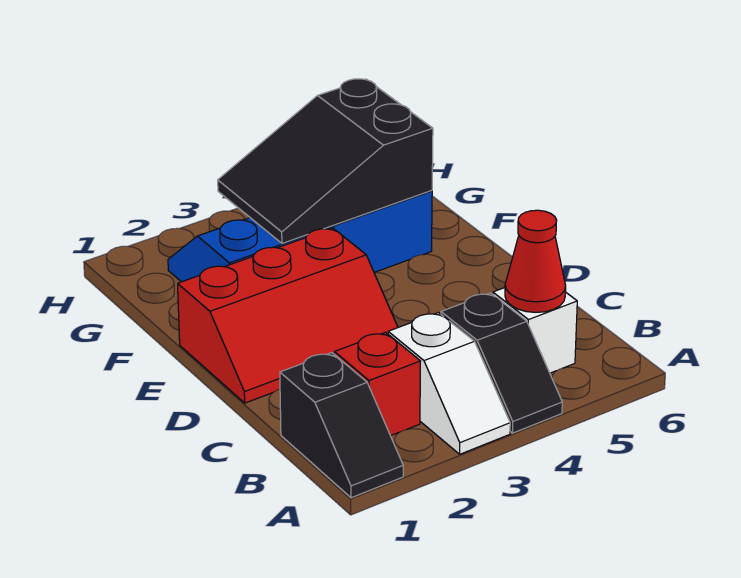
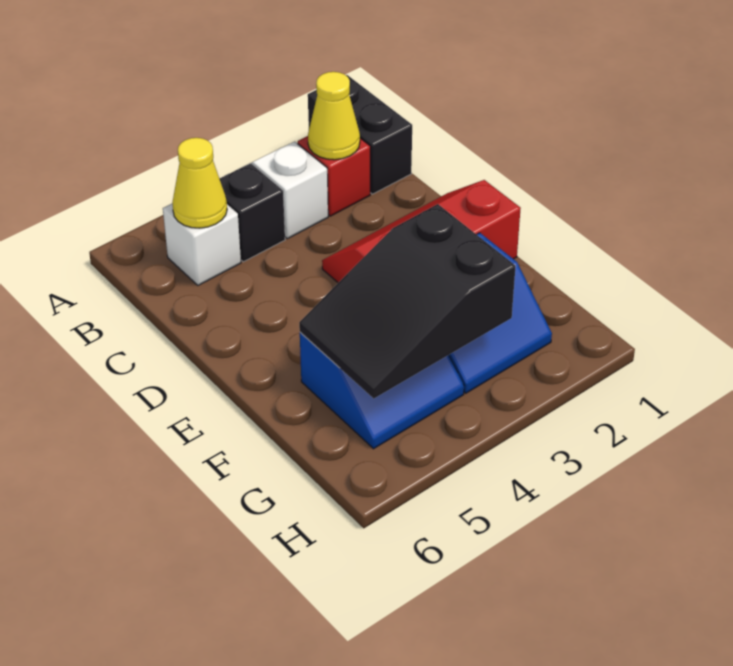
black slope A1:B1 level 1 top B -> black brick A1:B1 level 1
none -> yellow cone B2 level 2
red cone B5 level 2 -> yellow cone B5 level 2
black slope F3:G5 level 2 top 5 -> black slope F3:G5 level 2 top 3

